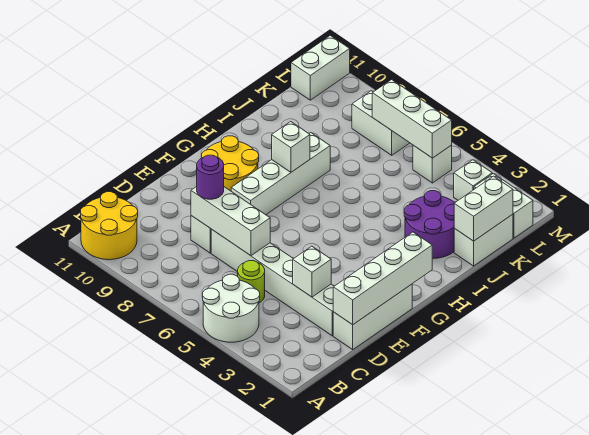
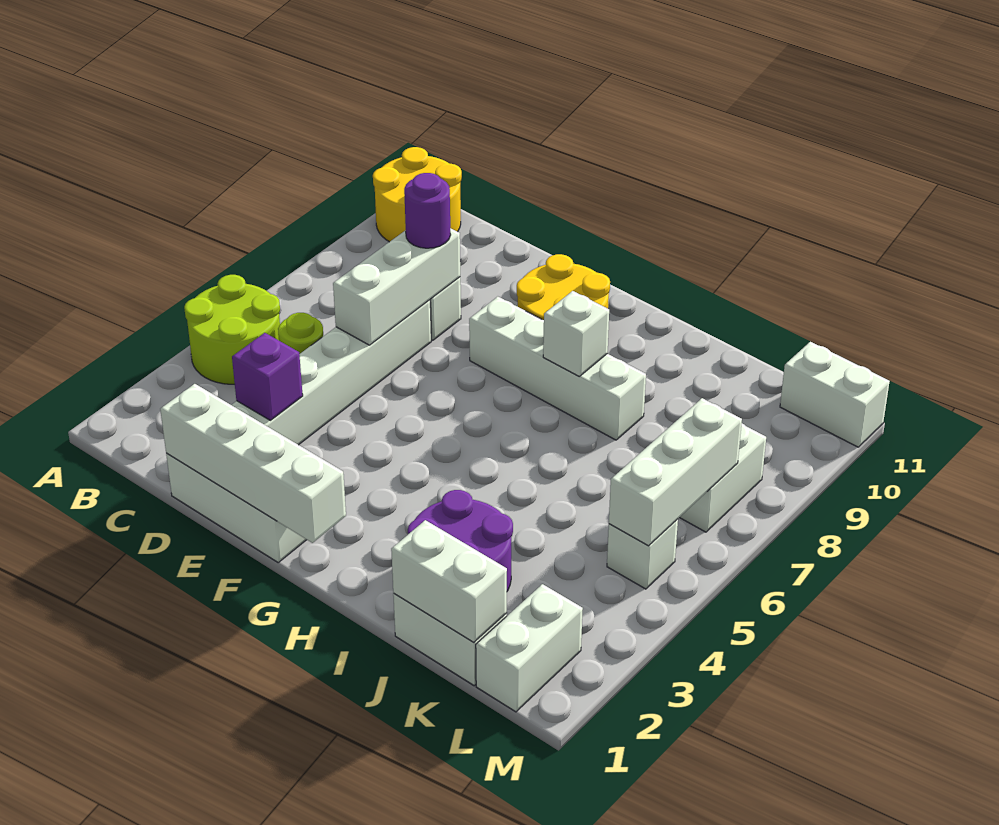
white round brick A4:B5 level 1 -> lime round brick A4:B5 level 1
white brick D3 level 2 -> purple brick D3 level 2
white brick L3 level 1 -> none

